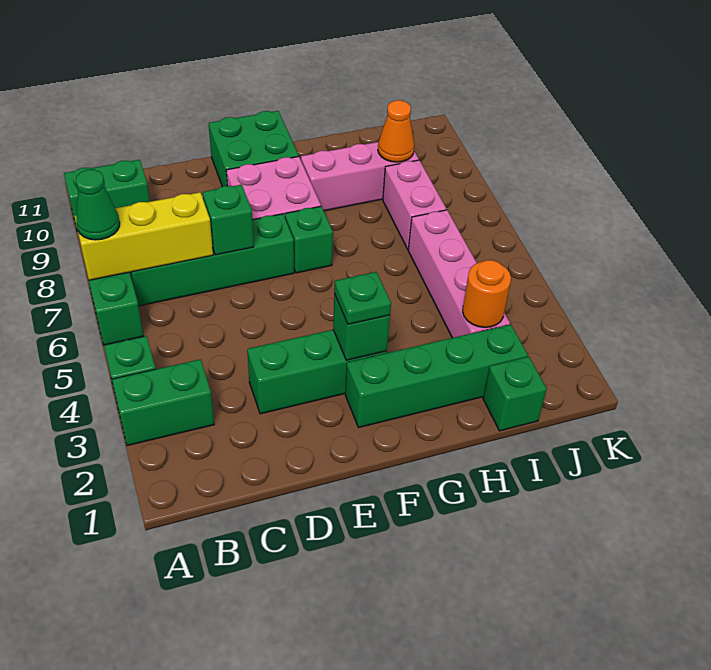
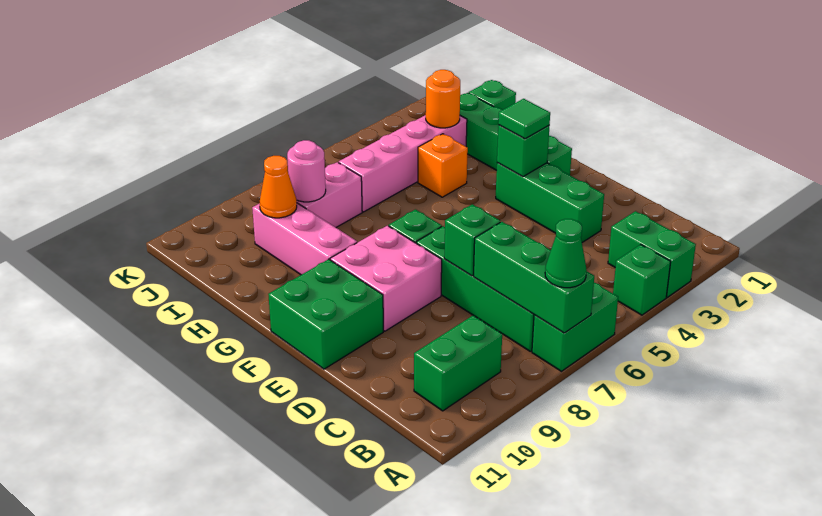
yellow brick A7:C7 level 2 -> green brick A7:C7 level 2
green brick A10:B10 level 1 -> green brick B9:B10 level 1
green plate F3 level 3 -> green tile F3 level 3
none -> orange brick H4 level 1
none -> pink round brick I8 level 2

